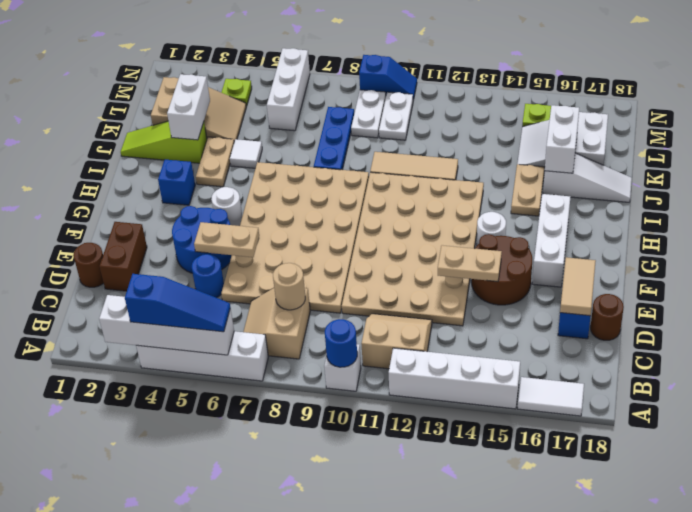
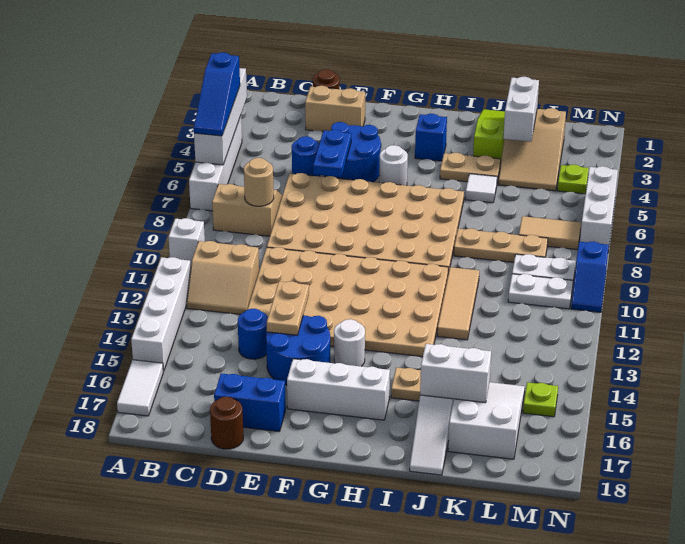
blue round brick A10 level 2 -> blue round brick D14 level 1
tan slope B11:C12 level 1 top B -> tan slope B11:C12 level 1 top 11
brown brick D2:E2 level 1 -> tan brick D2:E2 level 1
tan tile D17:E17 level 2 -> tan tile L7:M7 level 1
tan plate E5:E6 level 2 -> blue plate E5:E6 level 2
brown round brick E14:F15 level 1 -> blue round brick E14:F15 level 1
white brick J3:K3 level 2 -> white brick K2:K3 level 2
blue plate J8:L8 level 1 -> tan plate J8:L8 level 1
white brick L6:N6 level 1 -> white brick N5:N7 level 1

